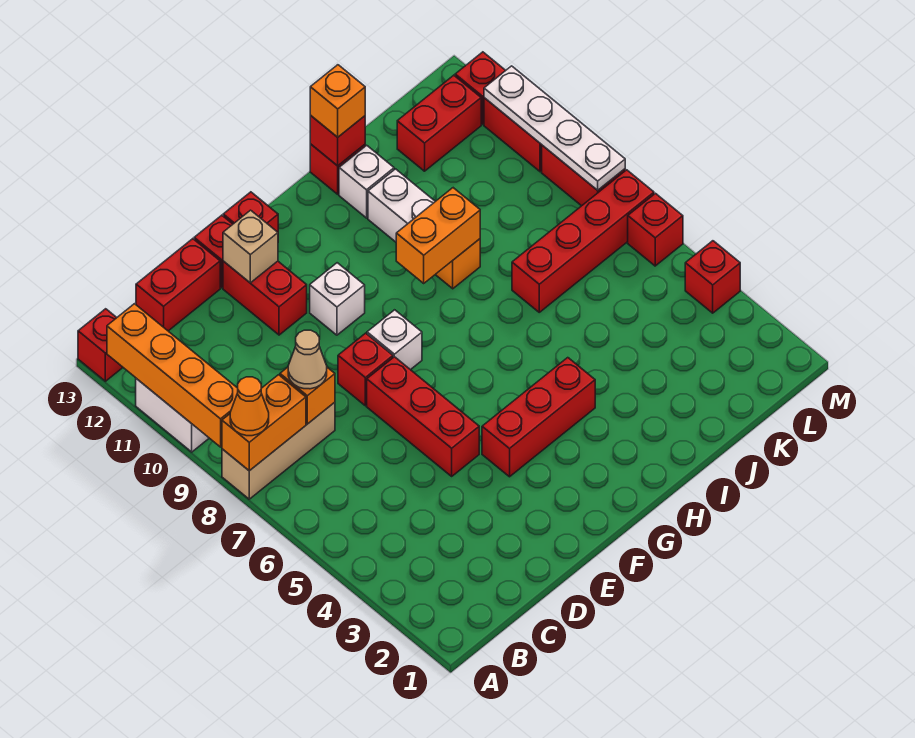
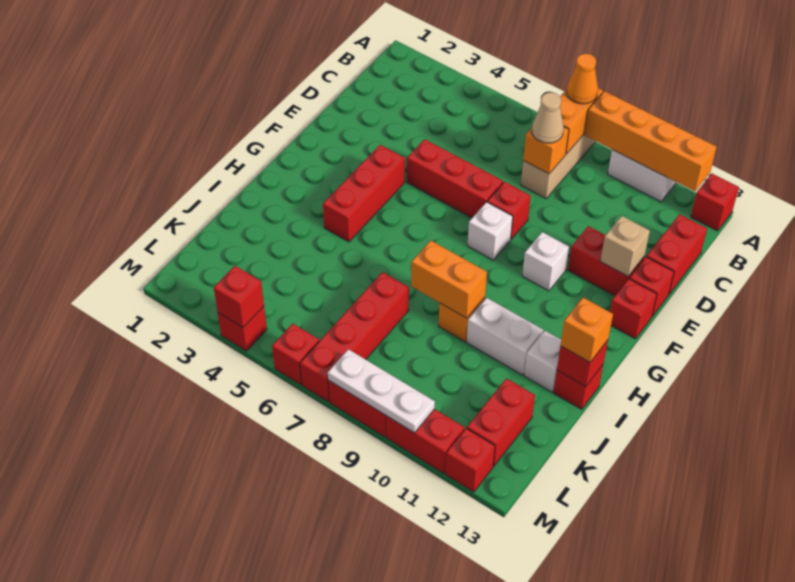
orange brick H9:I9 level 2 -> orange brick I8:I9 level 2
none -> red brick M4 level 2
white plate M8:M11 level 2 -> white plate M8:M10 level 2

